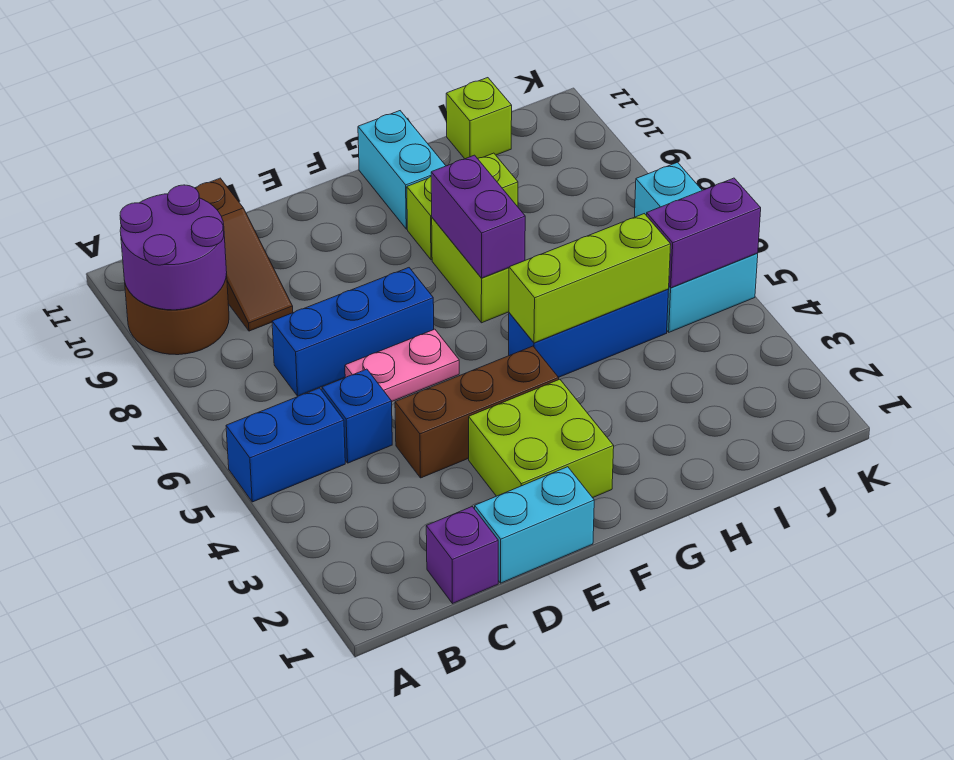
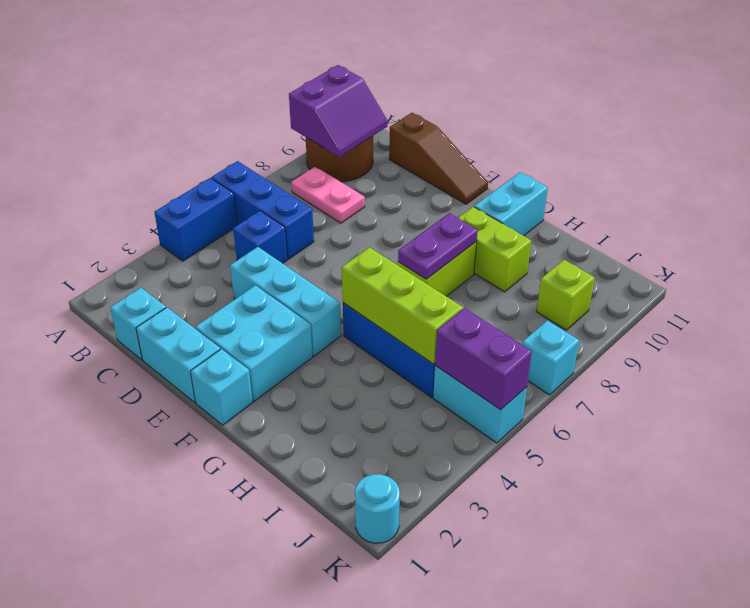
blue brick A5:B5 level 1 -> blue brick A4:A5 level 1
purple round brick A9:B10 level 2 -> purple slope A9:B10 level 2 top A
purple brick C1 level 1 -> cyan brick C1 level 1
blue brick C7:E7 level 1 -> blue brick A6:C6 level 1
brown slope C9:C11 level 1 top 11 -> brown slope C11:E11 level 1 top C
brown brick D4:F4 level 1 -> cyan brick D4:F4 level 1
pink plate D6:E6 level 1 -> pink plate B8:C8 level 1
lime brick E2:F3 level 1 -> cyan brick E2:F3 level 1
none -> cyan brick F1 level 1
purple brick G7:G8 level 2 -> purple plate G7:G8 level 2
lime brick I11 level 1 -> lime brick J9 level 1
none -> cyan round brick K1 level 1

